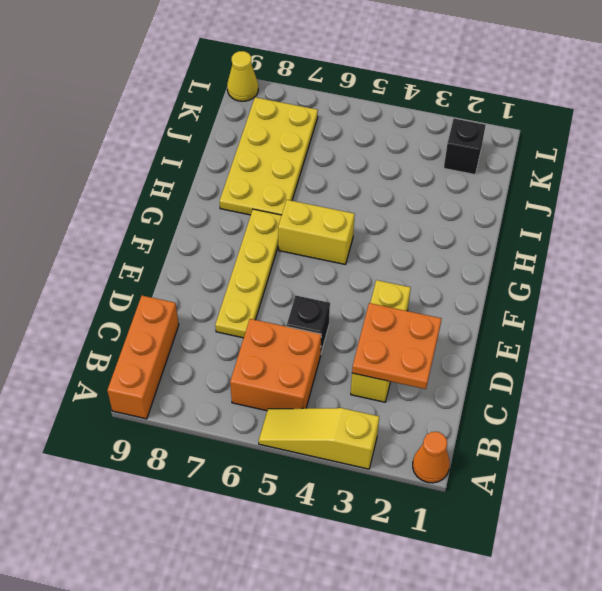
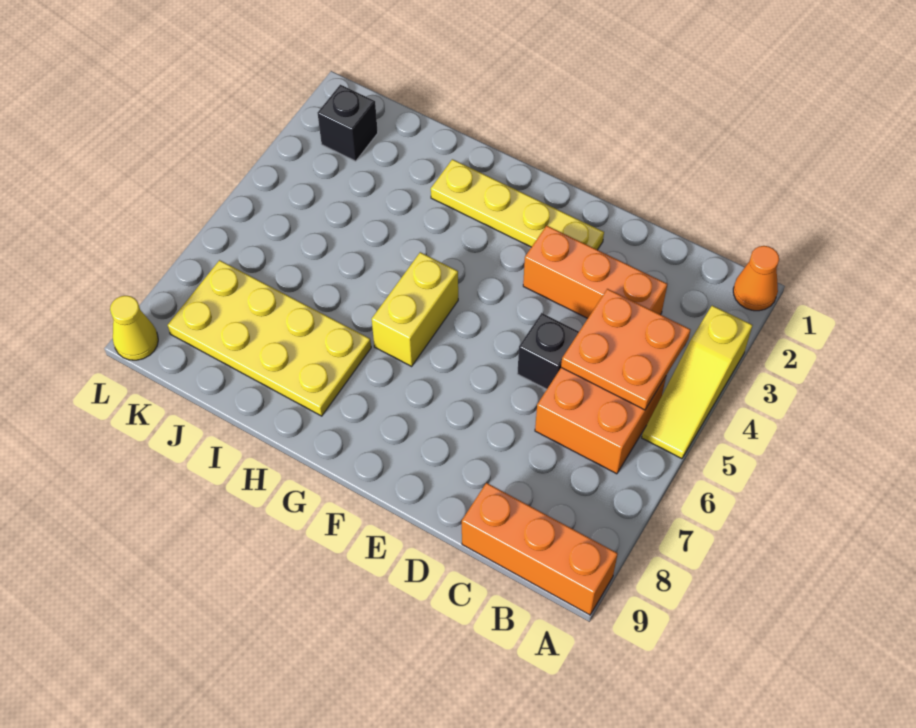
orange plate C2:D3 level 2 -> orange plate B4:C5 level 2
yellow brick C3:E3 level 1 -> orange brick C3:E3 level 1
yellow plate D7:G7 level 1 -> yellow plate E2:H2 level 1

